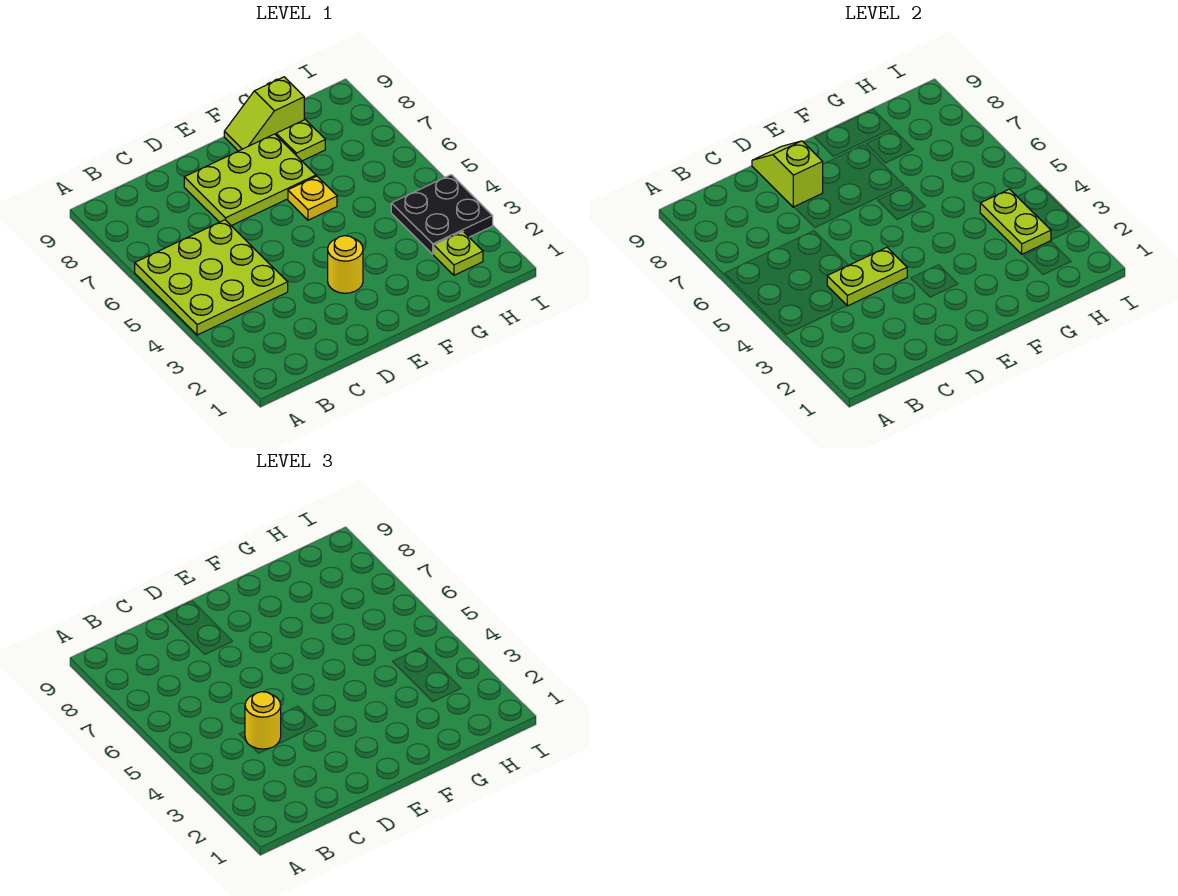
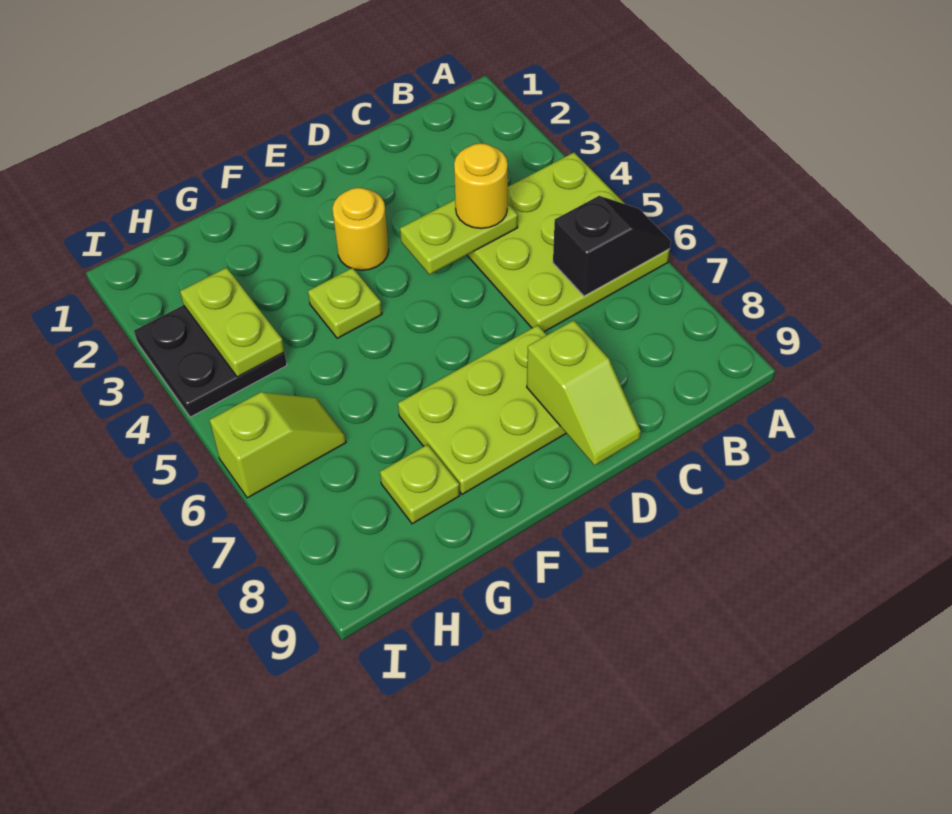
none -> black slope A6:B6 level 2 top B
yellow plate F6 level 1 -> none
lime slope F9:G9 level 1 top G -> lime slope H6:I6 level 1 top I
lime plate H2 level 1 -> lime plate F4 level 1

